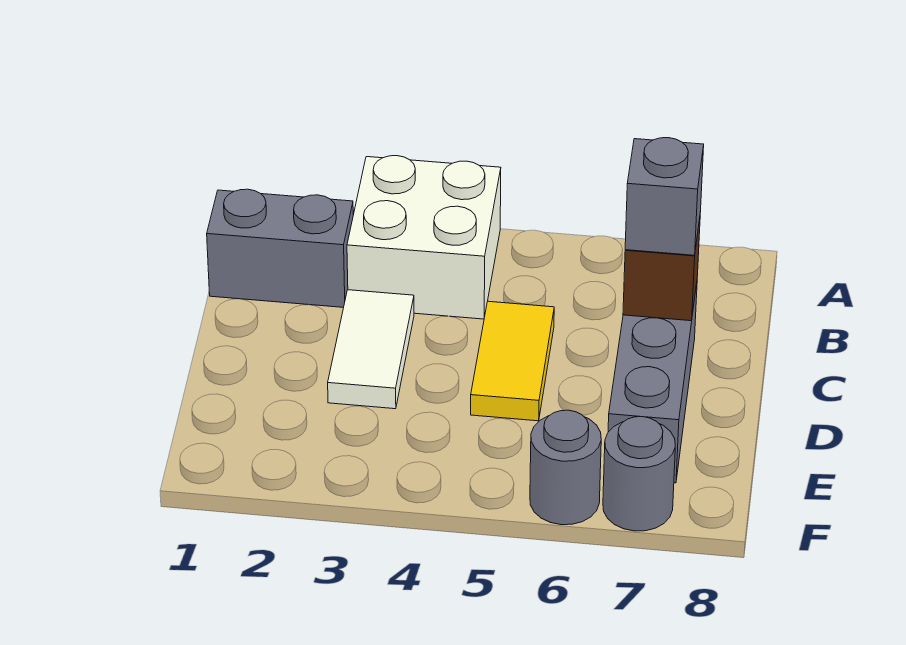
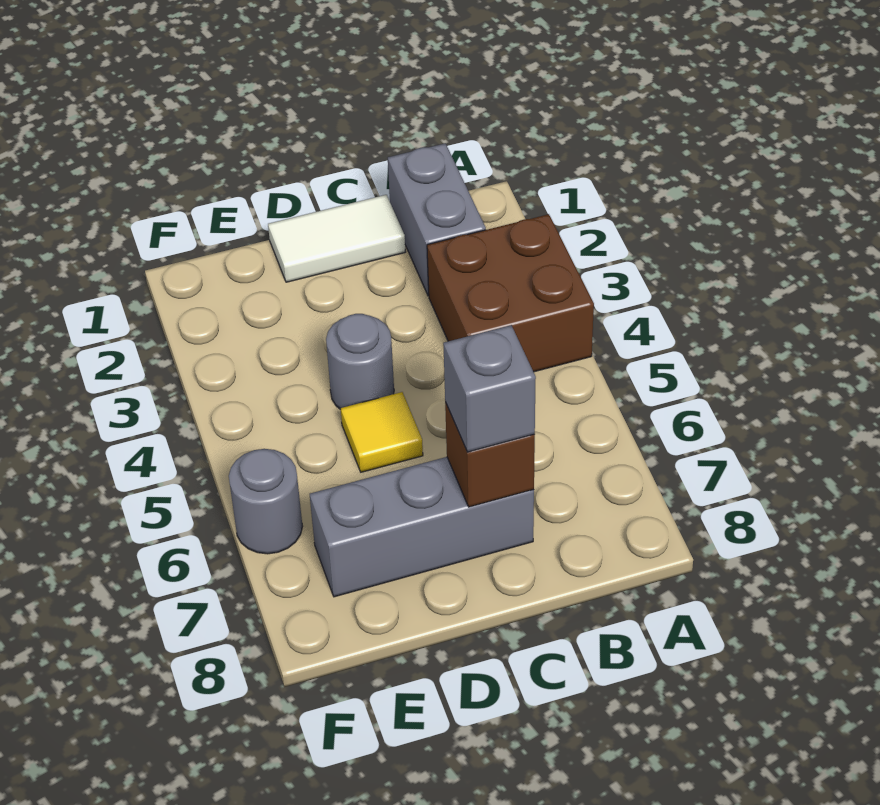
white brick A3:B4 level 1 -> brown brick A3:B4 level 1
white tile C3:D3 level 1 -> white tile C1:D1 level 1
yellow tile C5:D5 level 1 -> yellow tile D5 level 1
grey round brick F7 level 1 -> grey round brick D4 level 1

